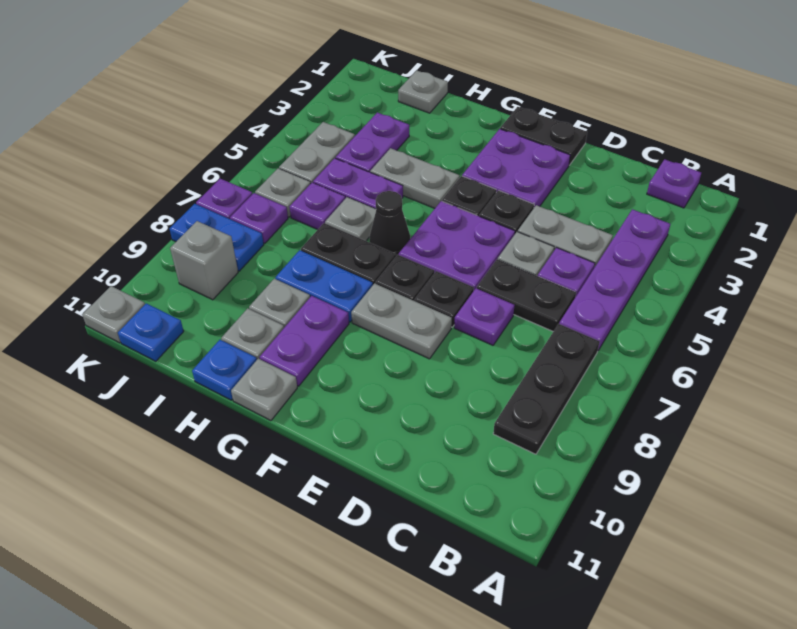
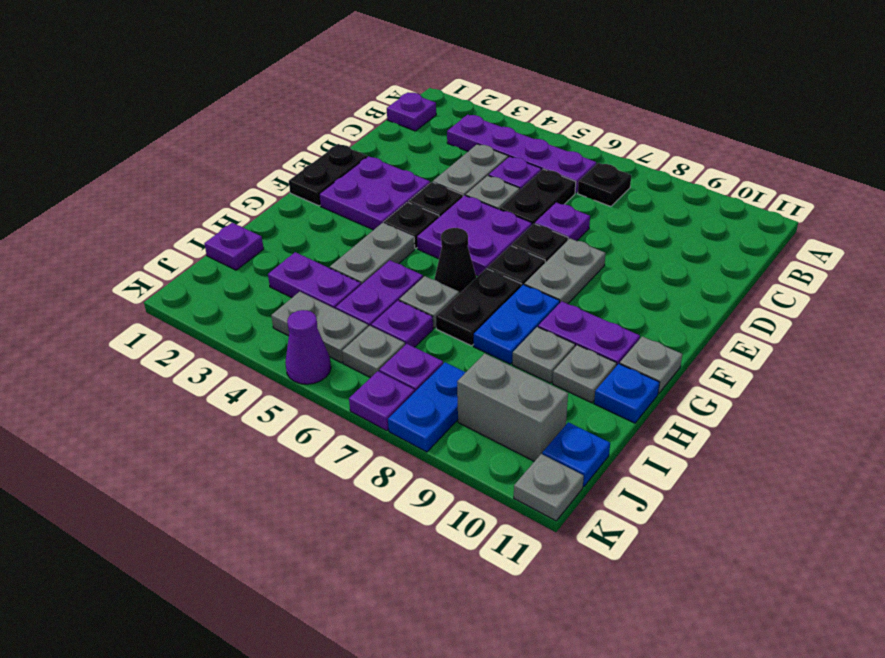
black plate B7:B9 level 1 -> black plate B7 level 1
grey plate I1 level 1 -> purple plate I1 level 1
grey brick J9 level 1 -> grey brick J9:J10 level 1
none -> purple cone K5 level 1

